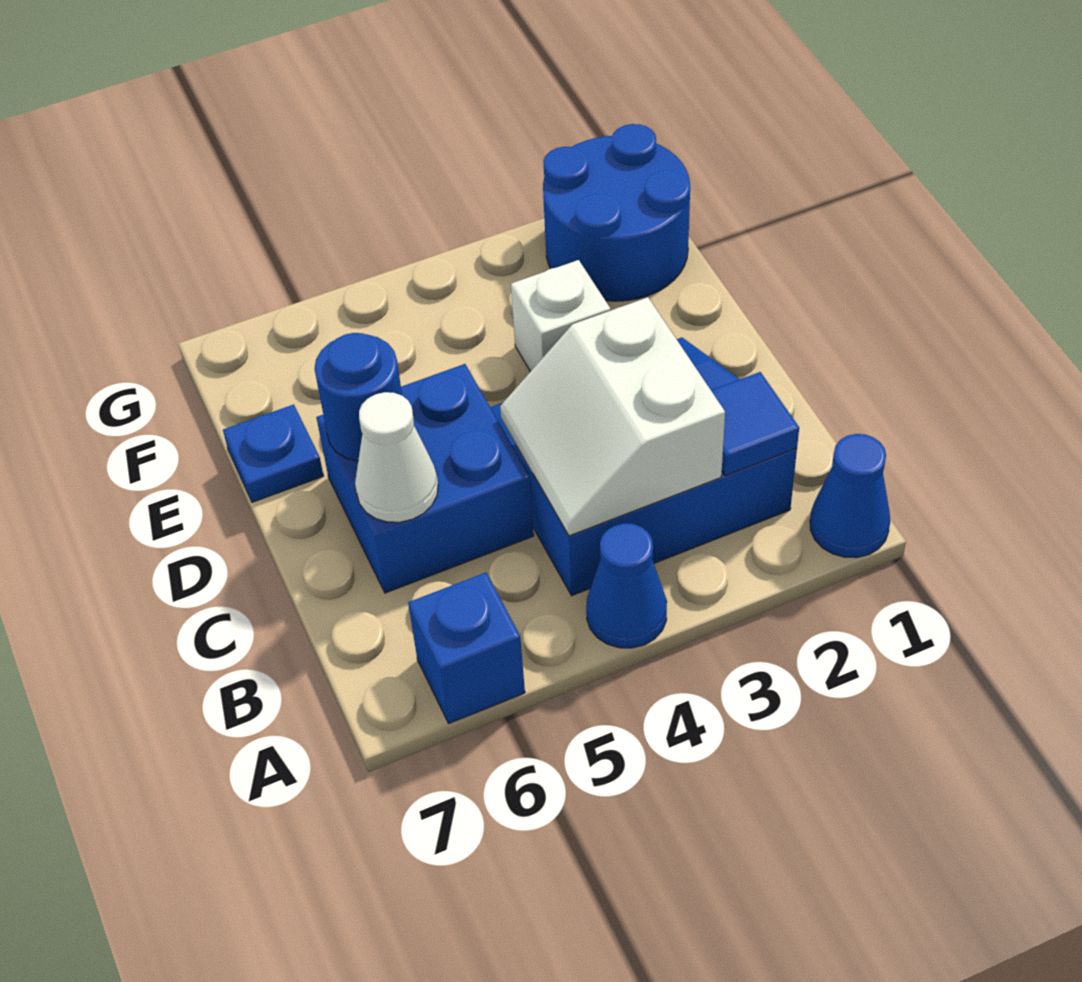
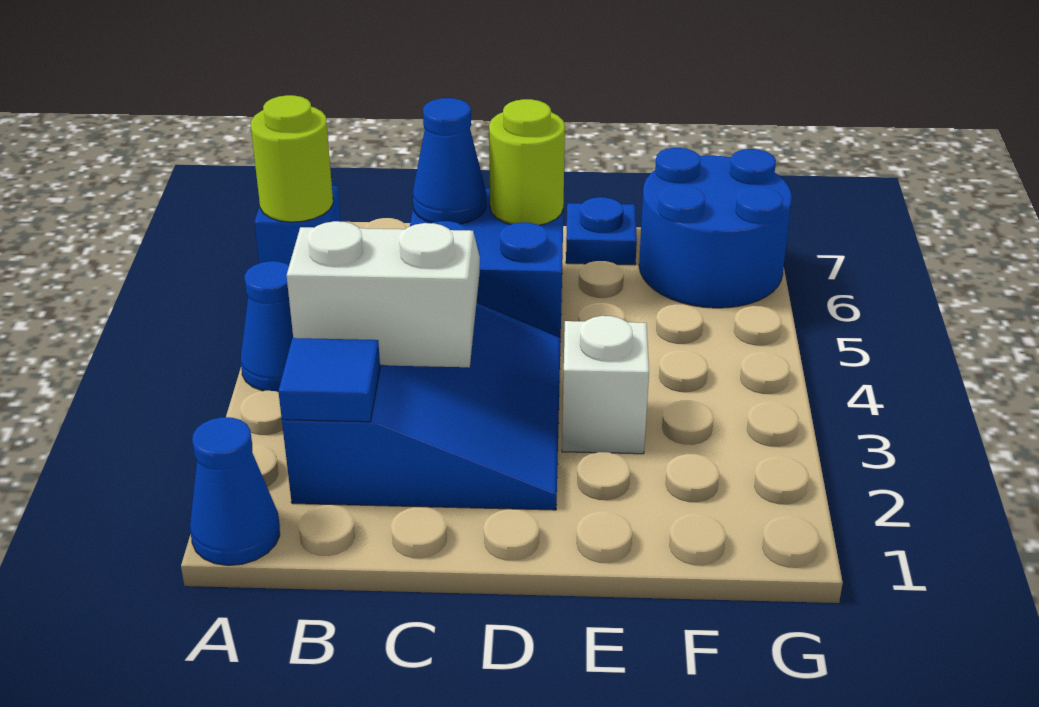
none -> lime round brick A6 level 2
white cone C6 level 2 -> blue cone C6 level 2
blue round brick D6 level 2 -> lime round brick D6 level 2
blue round brick F1:G2 level 1 -> blue round brick F6:G7 level 1

